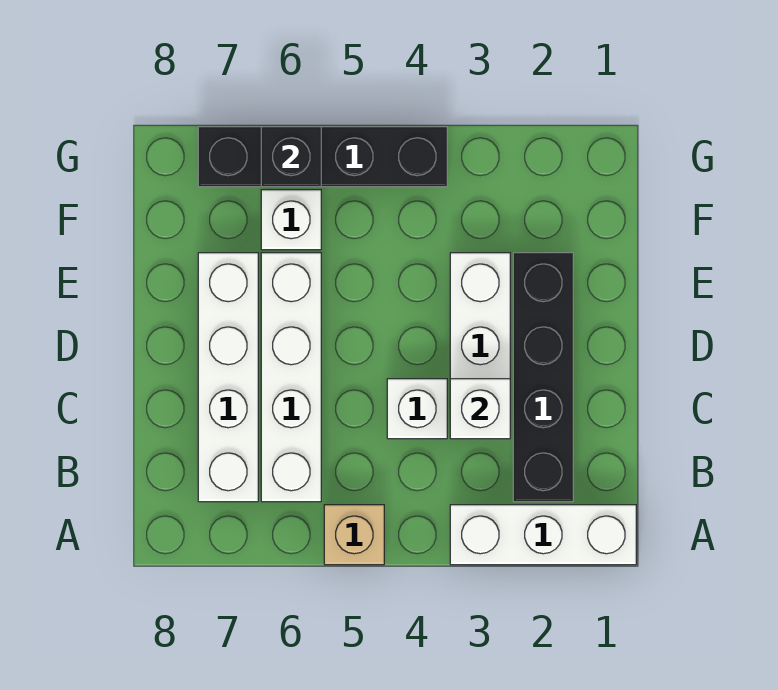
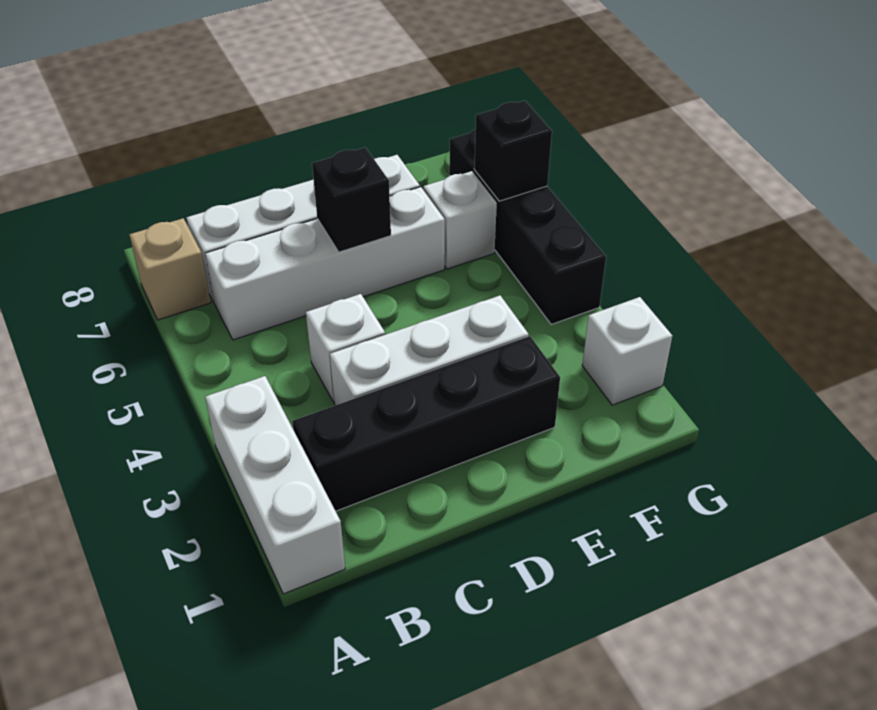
tan brick A5 level 1 -> tan brick A7 level 1
white brick C3 level 2 -> white brick G2 level 1
none -> black brick D6 level 2

